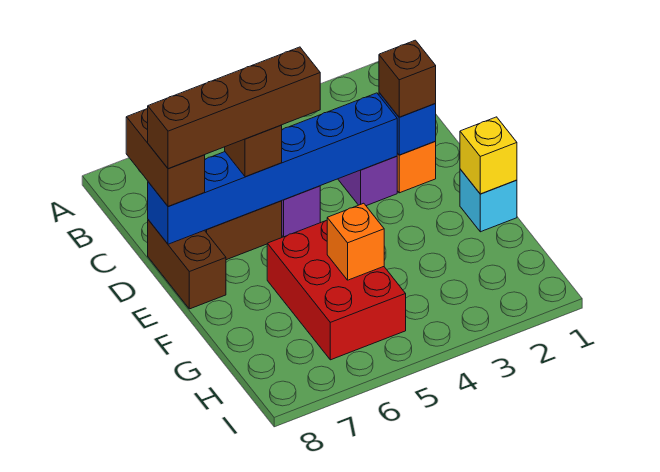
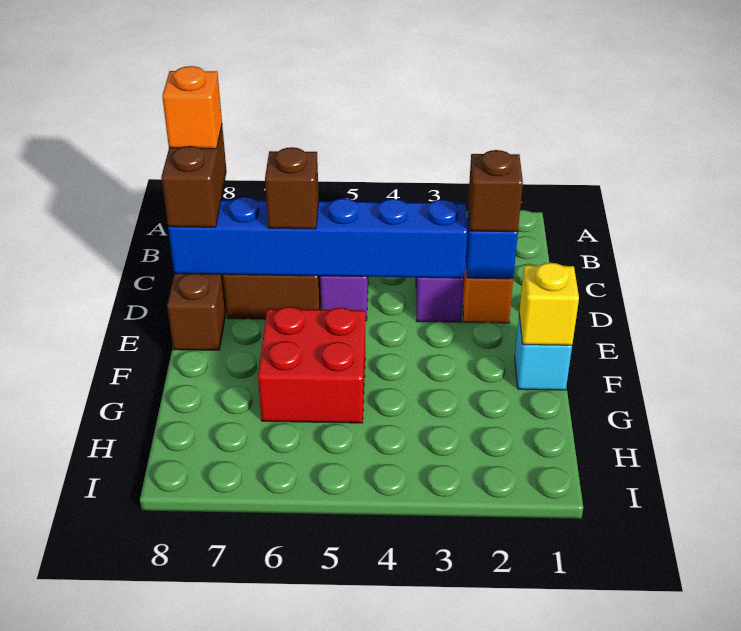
brown brick D5:D8 level 4 -> none
red brick F5:H6 level 1 -> red brick F5:G6 level 1
orange brick G5 level 2 -> orange brick C8 level 4

